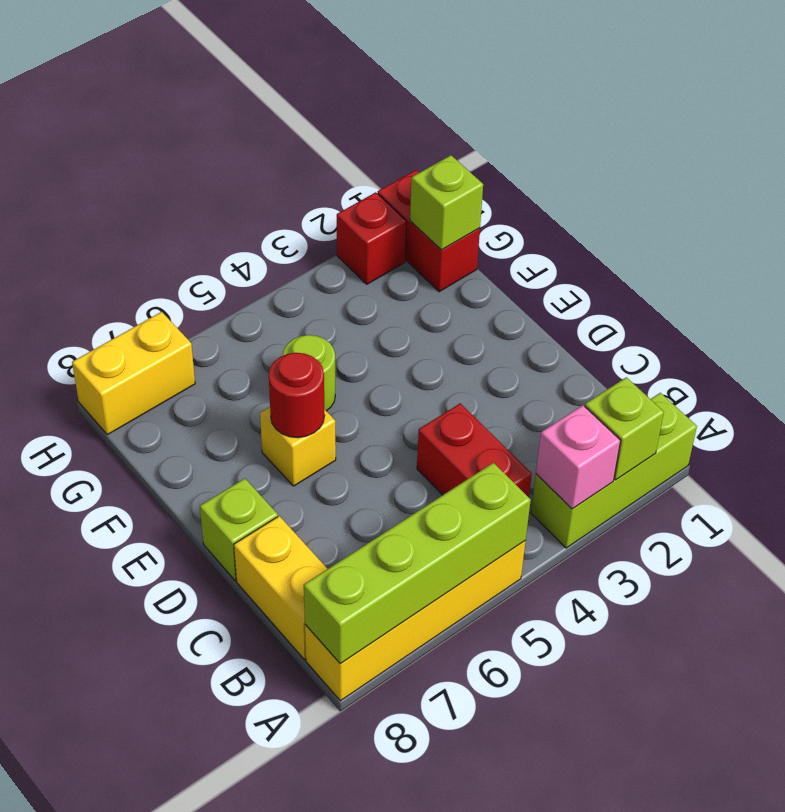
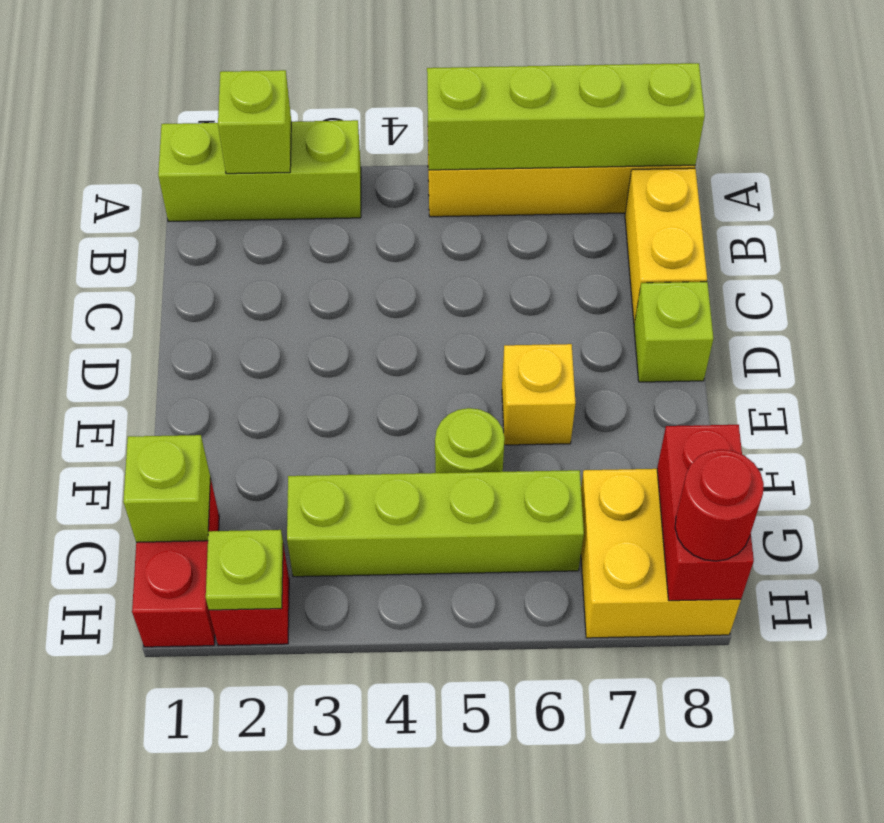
pink brick A3 level 2 -> none
red brick B4:C4 level 1 -> red brick G8:H8 level 2
red round brick E6 level 2 -> red round brick H8 level 3
none -> lime brick G3:G6 level 1
none -> lime plate H2 level 2
yellow brick H7:H8 level 1 -> yellow brick G7:H8 level 1

